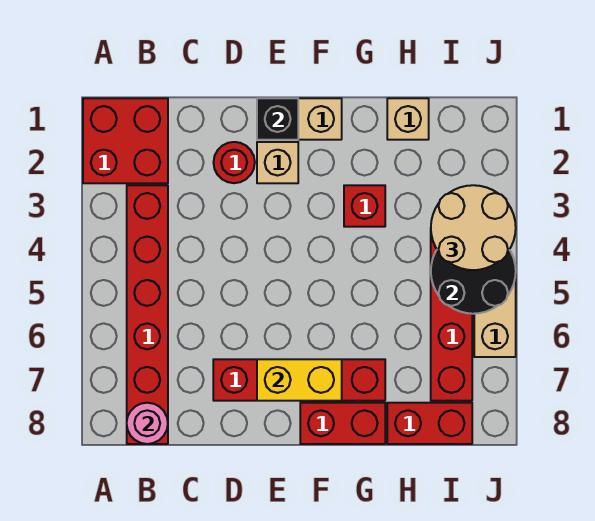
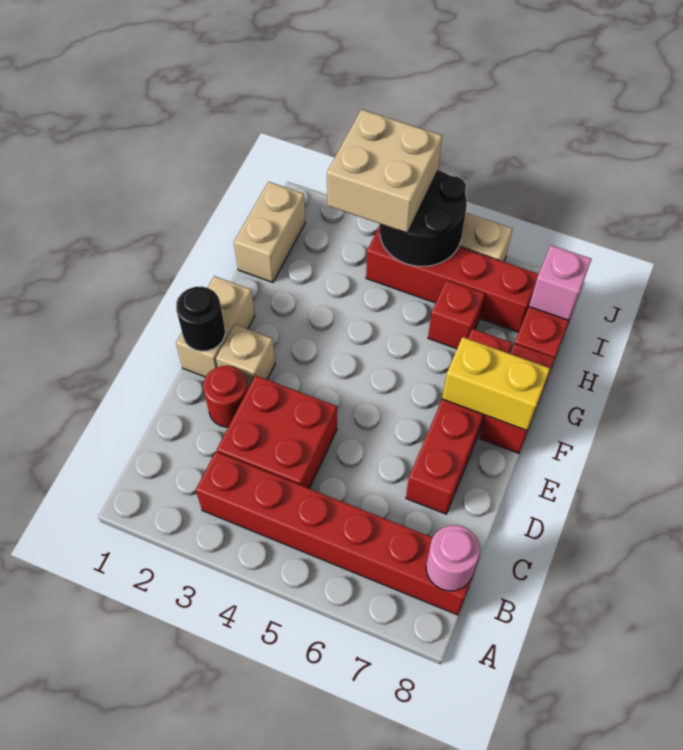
red brick A1:B2 level 1 -> red brick C3:D4 level 1
black brick E1 level 2 -> black round brick E1 level 2
yellow brick E7:F7 level 2 -> yellow brick F7:F8 level 2
red brick G3 level 1 -> red brick H6 level 1
tan brick H1 level 1 -> tan brick H1:I1 level 1
tan round brick I3:J4 level 3 -> tan brick I3:J4 level 3
none -> pink brick I8 level 2

